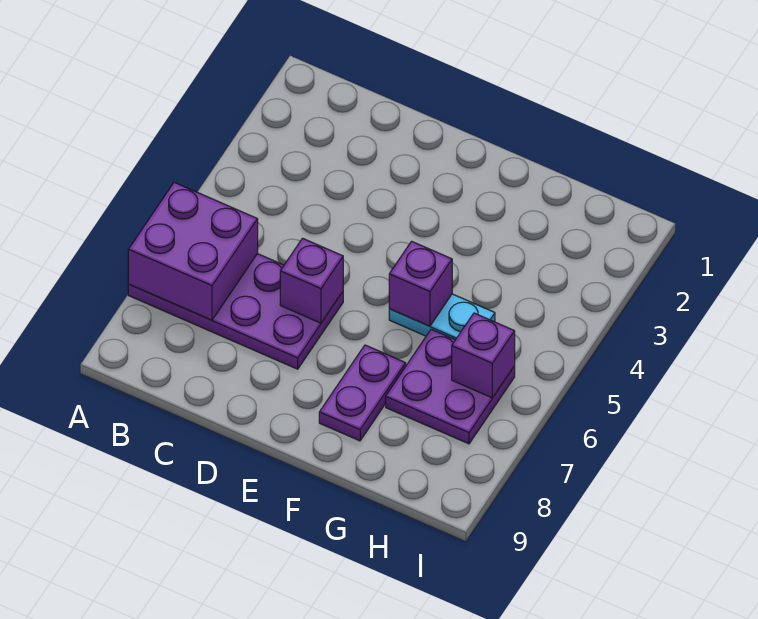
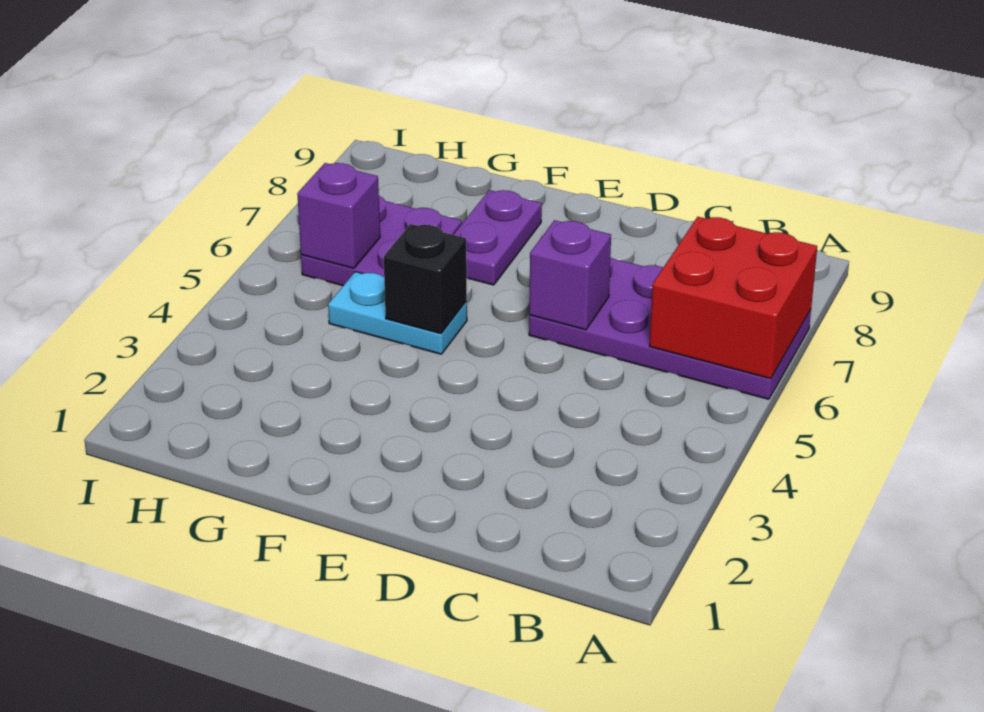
purple brick A6:B7 level 2 -> red brick A6:B7 level 2
purple brick F5 level 2 -> black brick F5 level 2

